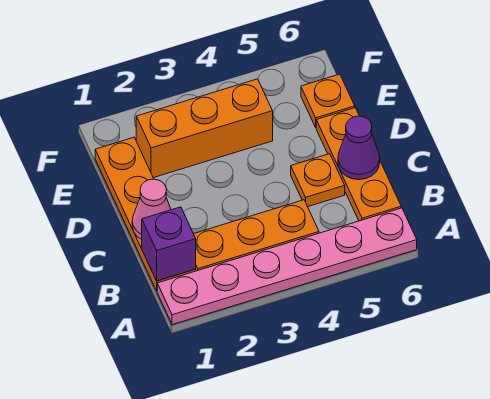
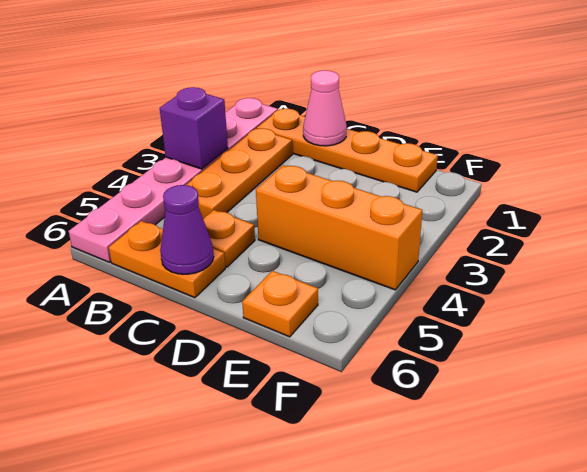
purple brick B1 level 2 -> purple brick A3 level 2
orange plate B6:D6 level 1 -> orange plate B6:C6 level 1
orange brick E2:E4 level 1 -> orange brick D4:F4 level 1

